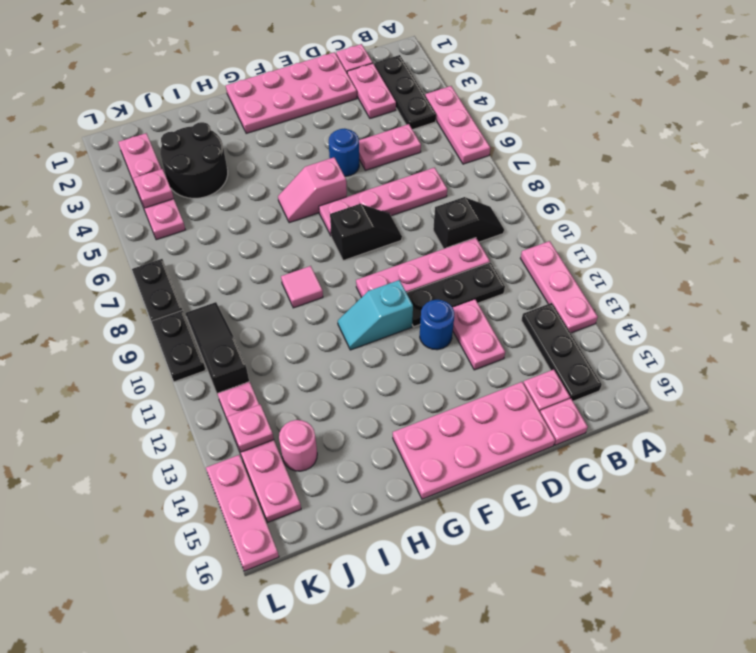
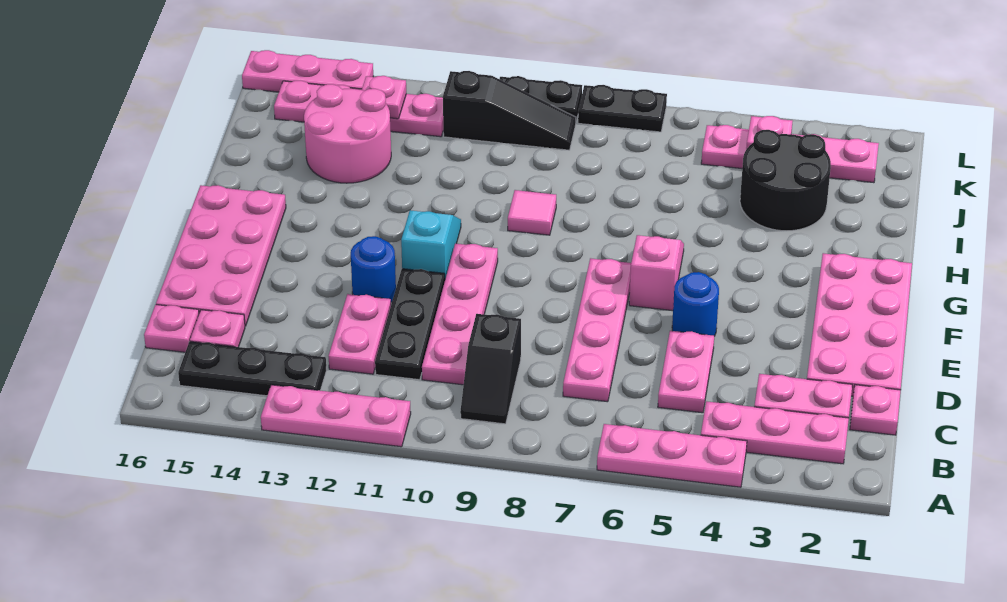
black plate B2:B4 level 1 -> pink plate B2:B4 level 1
pink plate D12:D13 level 1 -> pink plate C12:D12 level 1
black slope E8:F8 level 1 top F -> none
pink round brick J14 level 1 -> pink round brick I13:J14 level 1

